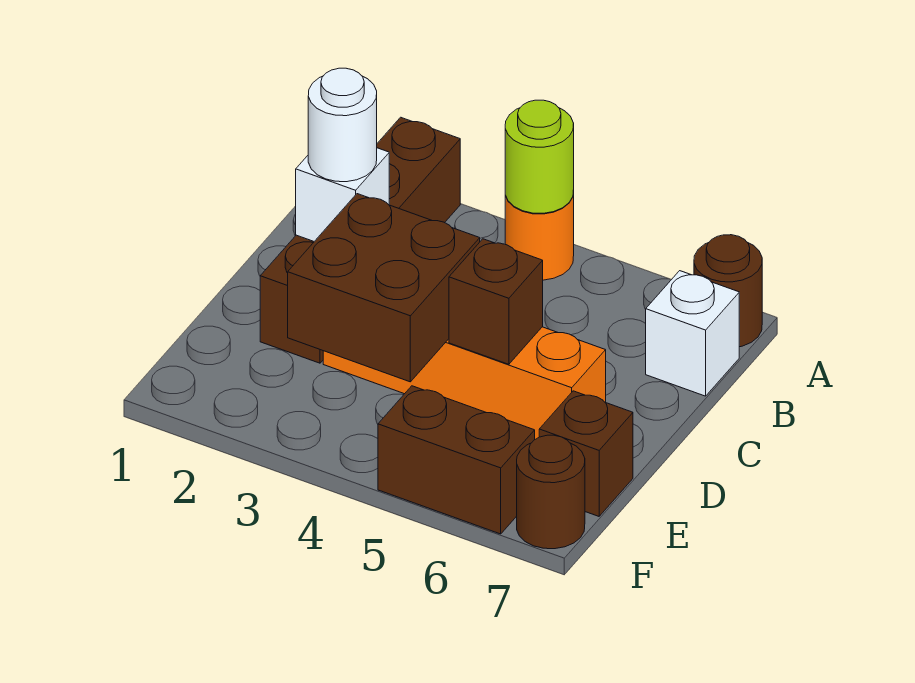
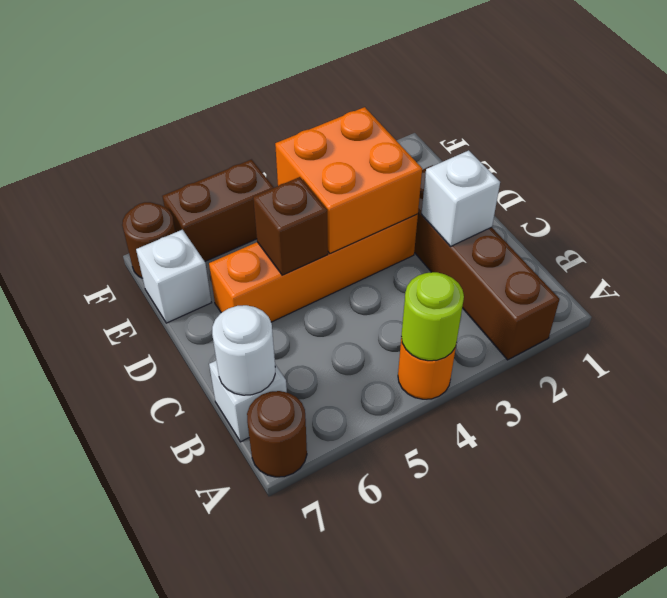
white round brick C2 level 3 -> white round brick B7 level 2
brown brick D3:E4 level 2 -> orange brick D3:E4 level 2
brown brick E7 level 1 -> white brick E7 level 1

